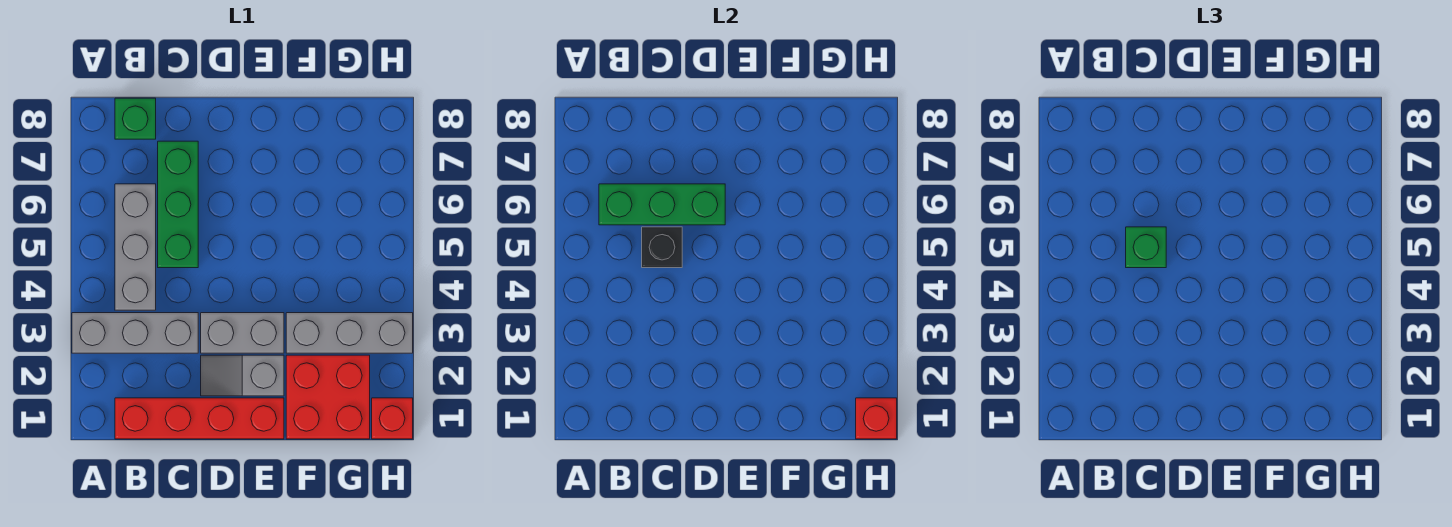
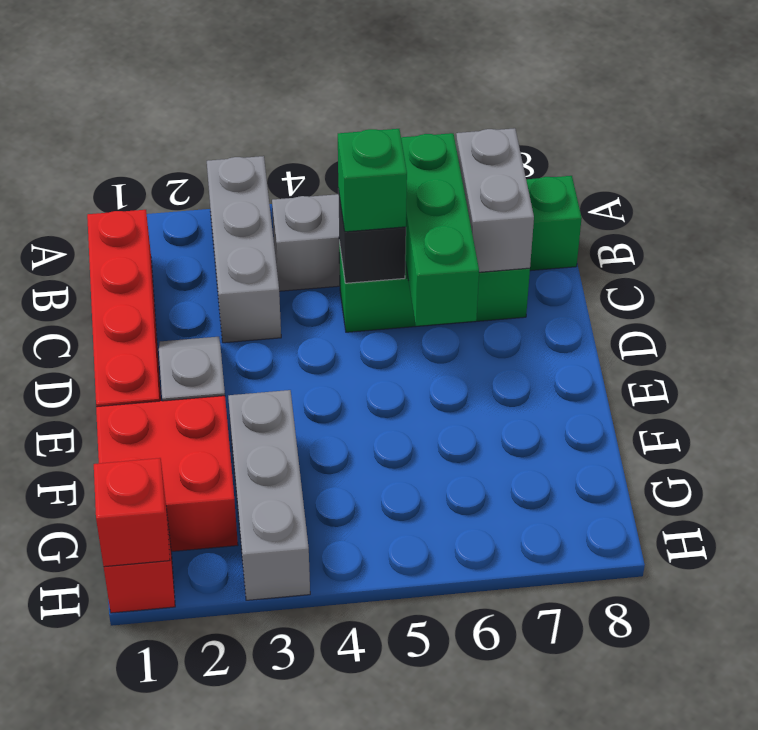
grey brick D3:E3 level 1 -> grey brick B7:C7 level 2

